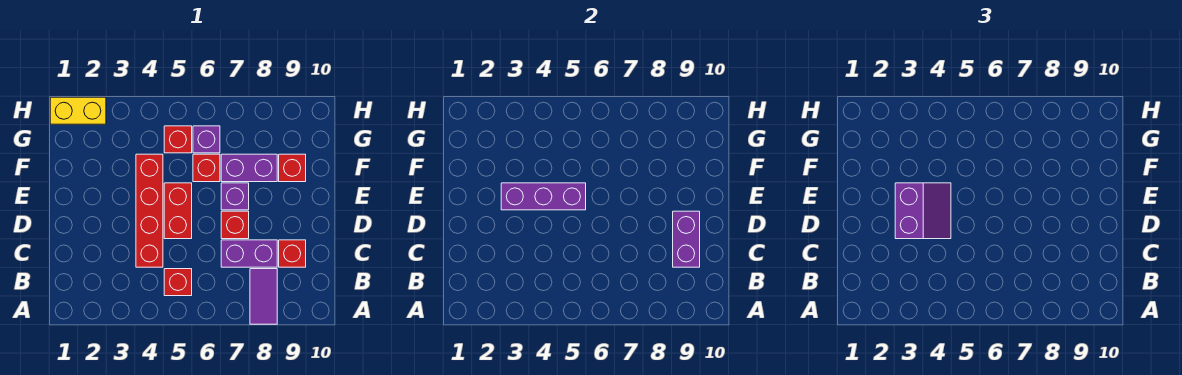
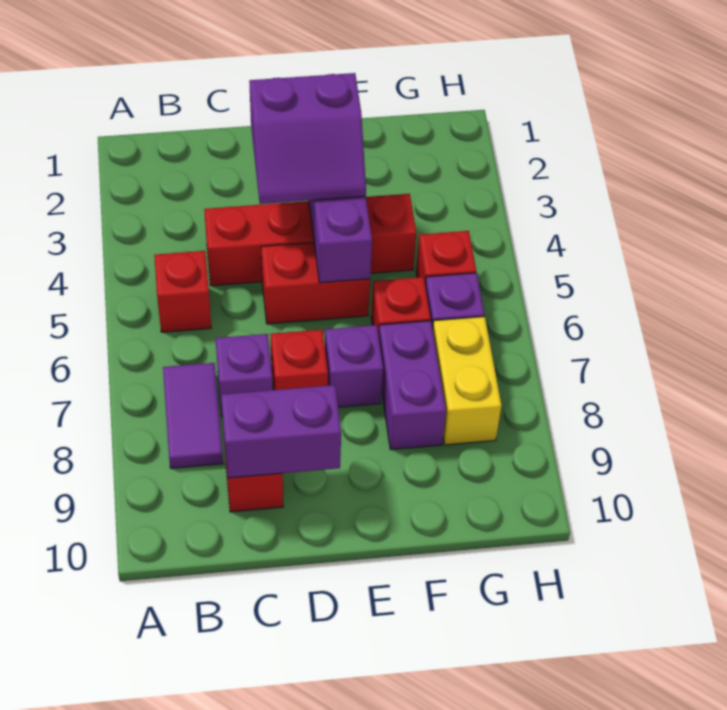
purple tile A8:B8 level 1 -> purple tile B7:B8 level 1
purple brick C7:C8 level 1 -> purple brick C7 level 1
red brick F9 level 1 -> none
yellow brick H1:H2 level 1 -> yellow brick G7:G8 level 1

